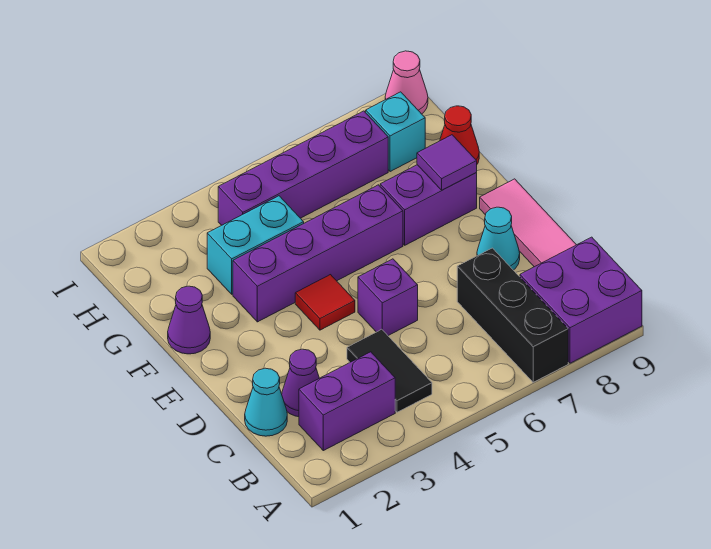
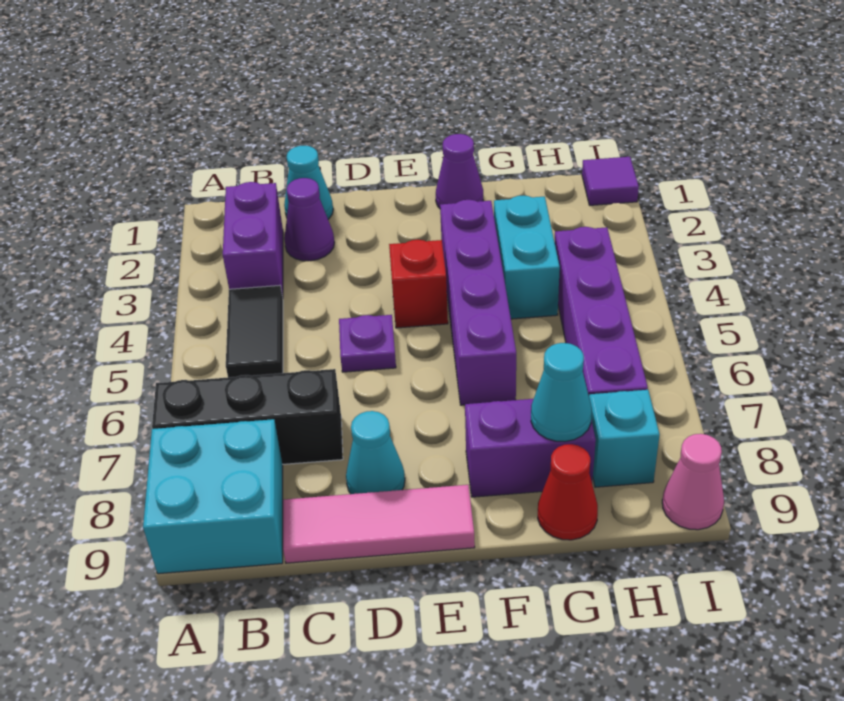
purple brick A8:B9 level 1 -> cyan brick A8:B9 level 1
black tile B4:C4 level 1 -> black tile B4:B5 level 1
purple brick D5 level 1 -> purple plate D5 level 1
red tile E4 level 1 -> red brick E4 level 1
purple brick F7:F8 level 1 -> purple brick F8:G8 level 1
purple tile F8 level 2 -> purple tile I1 level 1
none -> cyan cone G8 level 2

